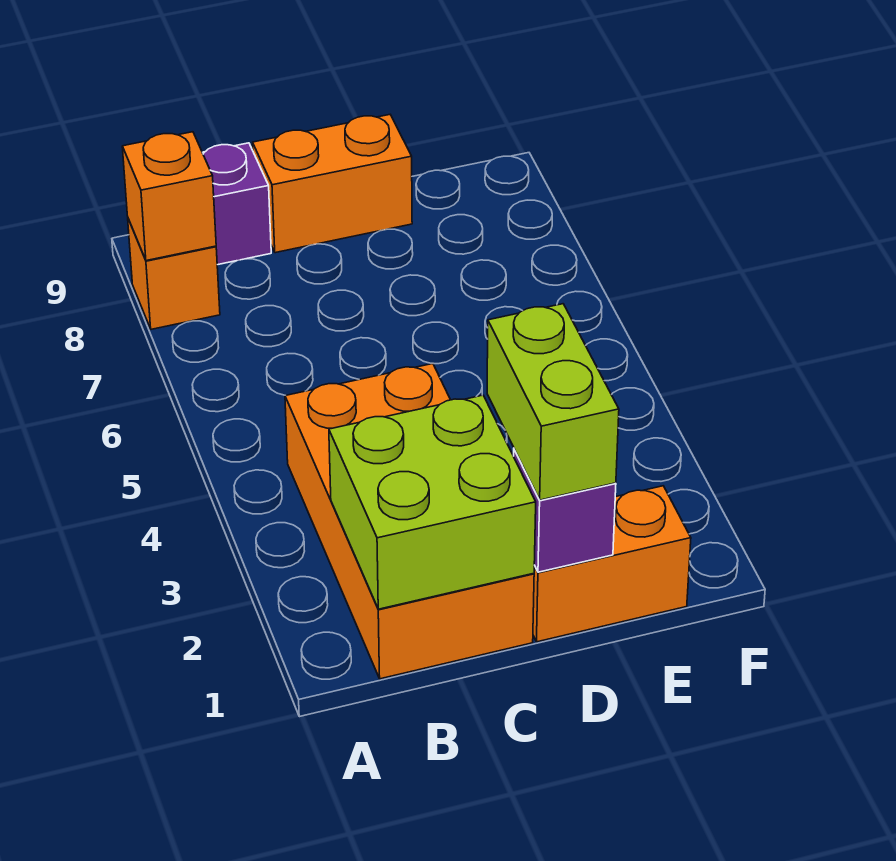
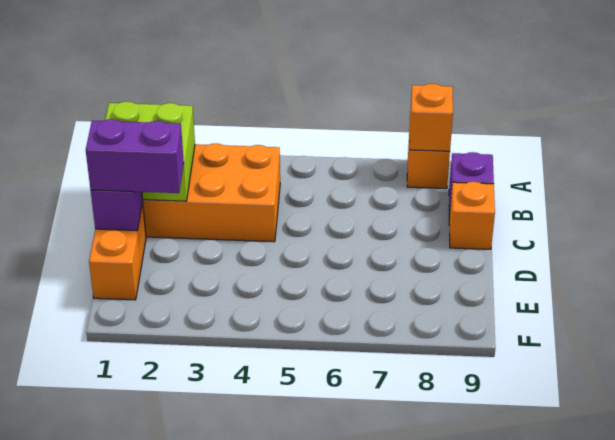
orange brick C9:D9 level 1 -> orange brick C9 level 1
lime brick D1:D2 level 3 -> purple brick D1:D2 level 3

